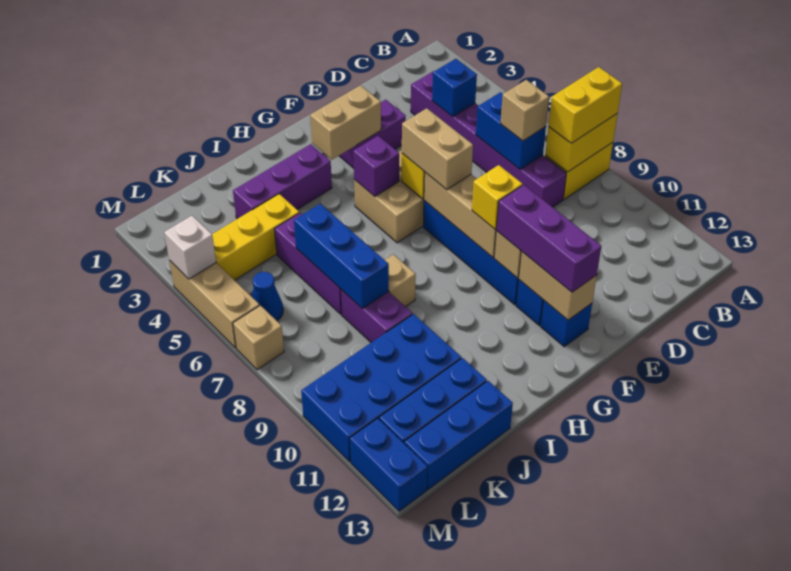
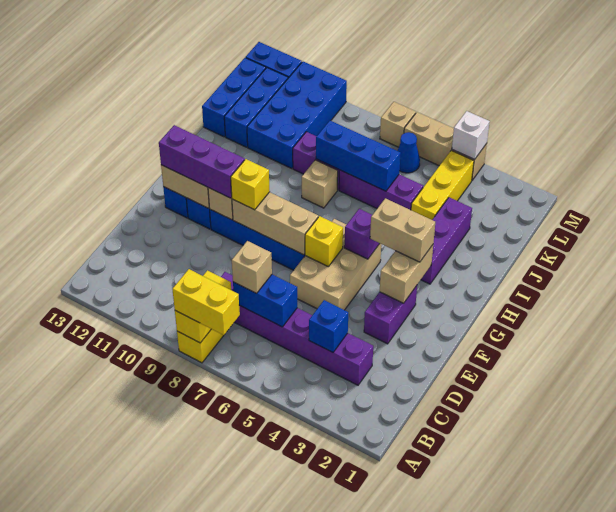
yellow brick A8:B8 level 3 -> yellow brick A7:A8 level 3
tan brick F6:F7 level 3 -> tan brick G3:G4 level 3

